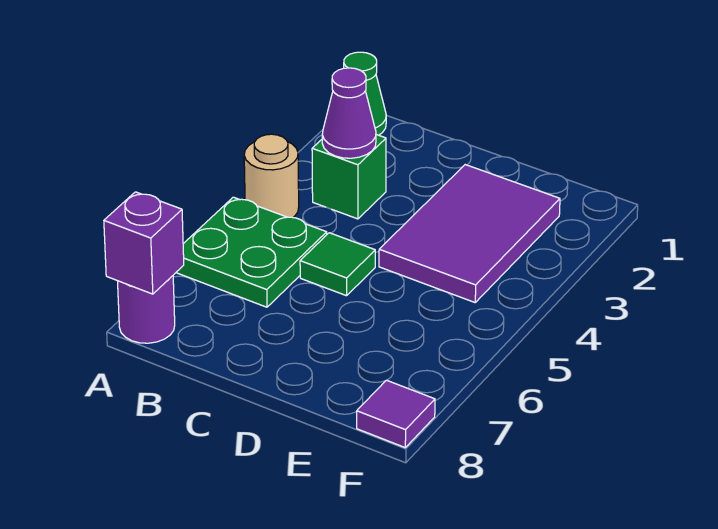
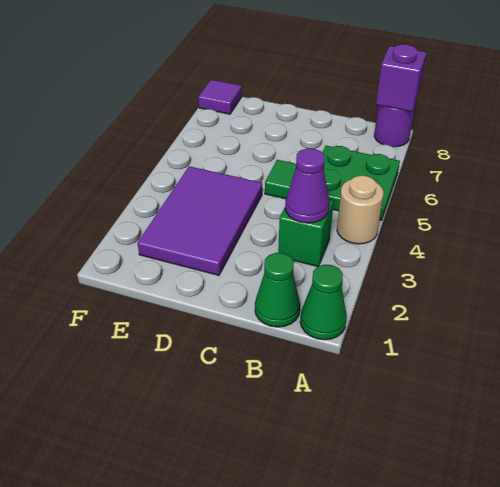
none -> green cone B1 level 1

